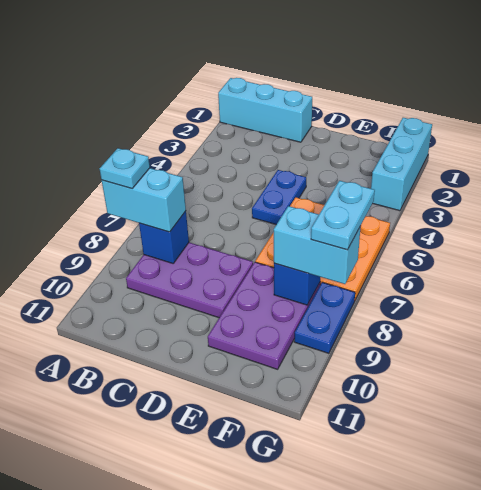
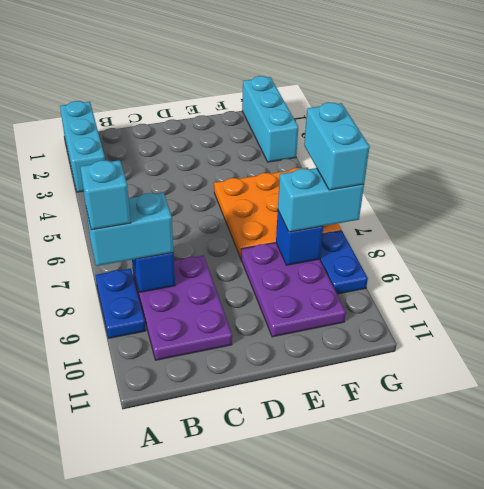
cyan brick A1:C1 level 1 -> cyan brick A1:A3 level 1
cyan plate A8 level 4 -> cyan brick A8 level 4
purple plate B8:D9 level 1 -> purple plate B8:C10 level 1
blue plate D4:D5 level 1 -> blue plate A8:A9 level 1
cyan plate G7:G8 level 4 -> cyan brick G7:G8 level 4

